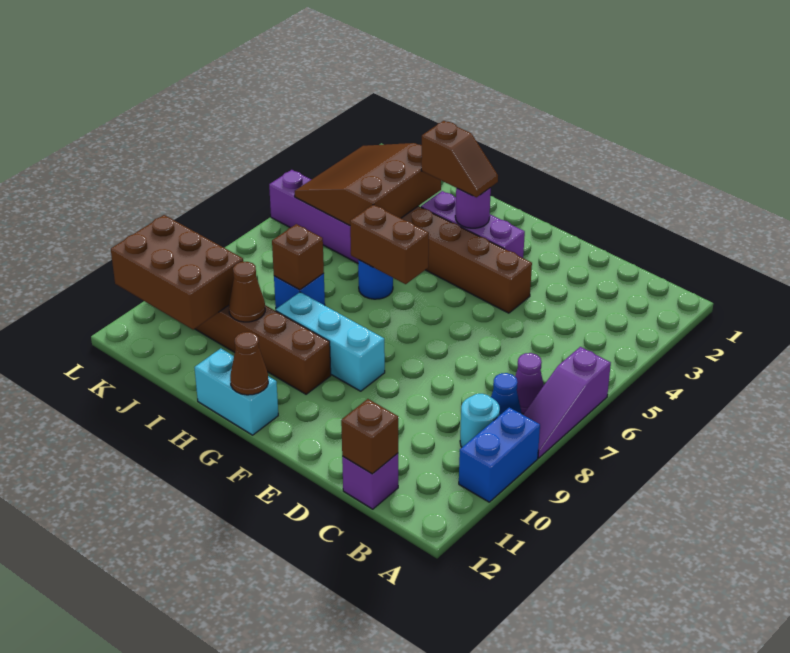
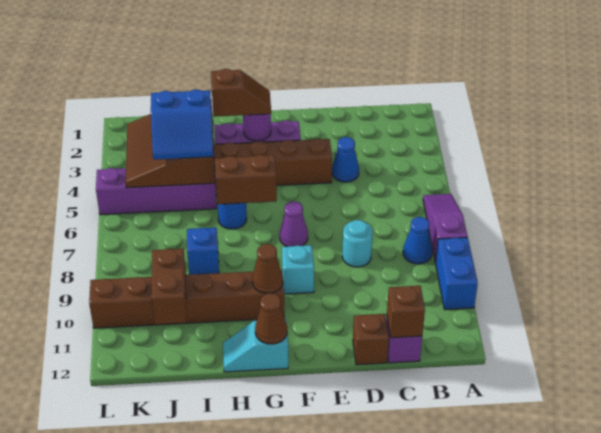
purple slope A6:A8 level 1 top 6 -> purple slope A6:A8 level 1 top 8
purple cone B7 level 1 -> purple cone F7 level 1
cyan round brick B9 level 1 -> cyan round brick D8 level 1
none -> blue cone D4 level 1
cyan brick F9:H9 level 1 -> cyan brick F9 level 1
cyan brick G12:H12 level 1 -> cyan slope G12:H12 level 1 top G
none -> blue slope I4:J5 level 3 top 4
brown brick I8 level 2 -> brown brick D12 level 1
brown cone I10 level 2 -> brown cone G10 level 2
brown brick J10:L11 level 2 -> brown brick J10:J11 level 2

